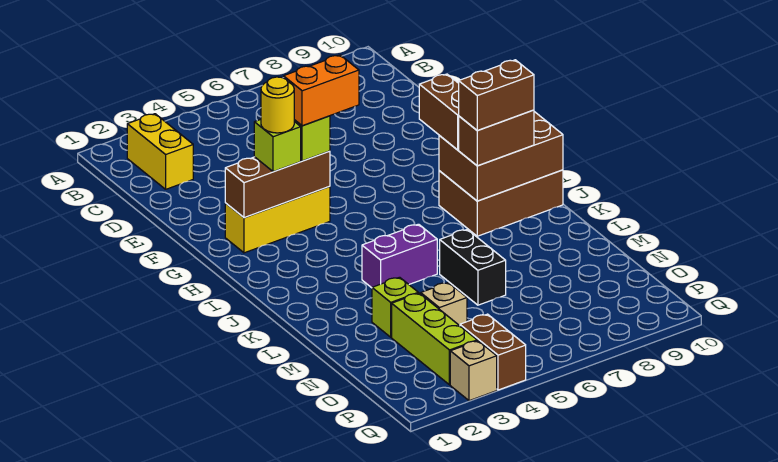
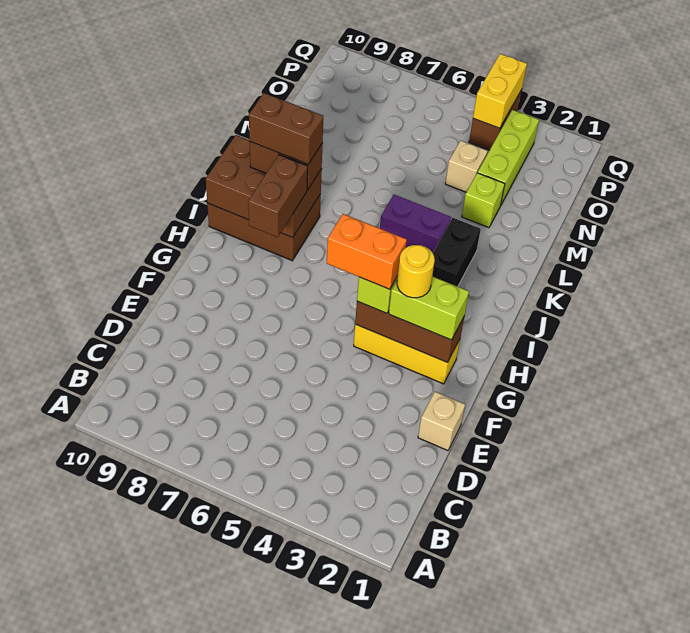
yellow brick B2:C2 level 1 -> yellow brick P4:Q4 level 2
lime brick G3 level 3 -> lime brick G2:G3 level 3
black brick L6:M6 level 1 -> black brick J3:K3 level 1
tan brick Q3 level 1 -> tan brick E1 level 1

